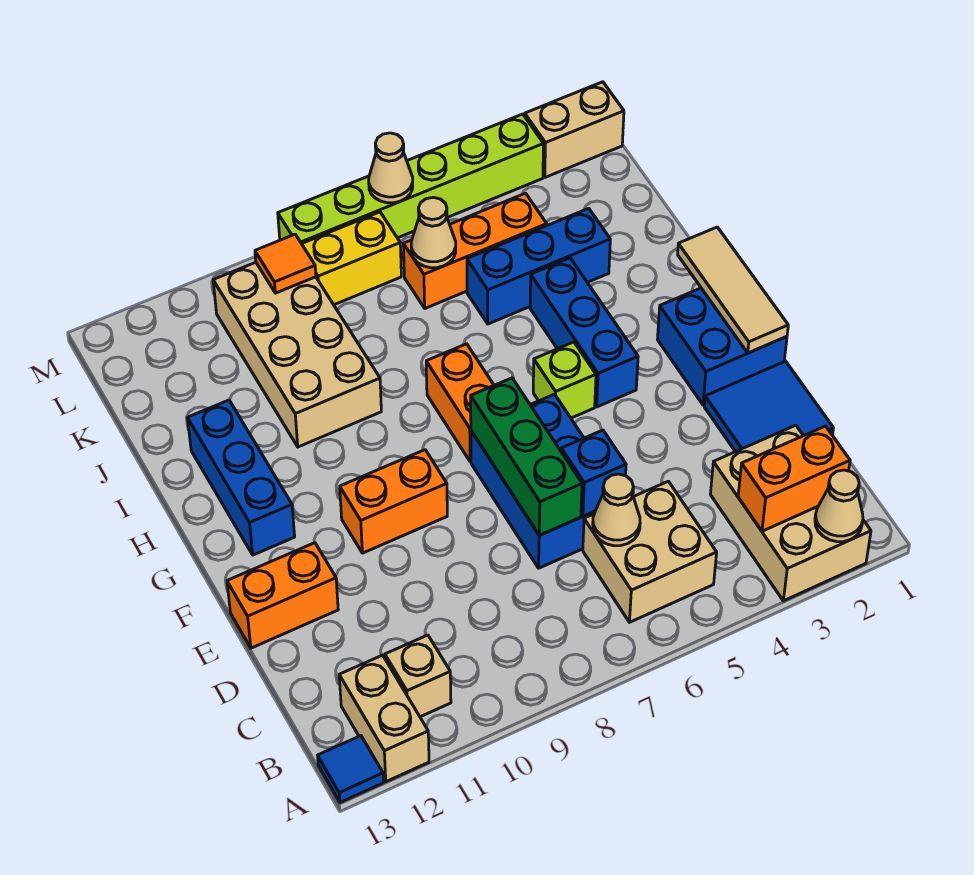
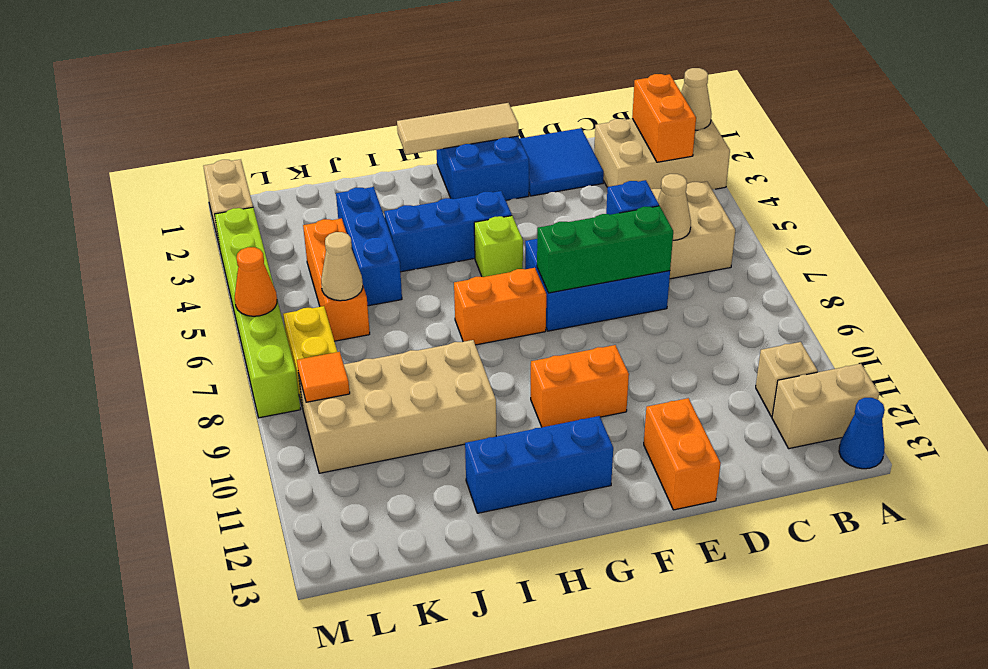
blue tile A13 level 1 -> blue cone A13 level 1
orange brick F9:F10 level 1 -> orange brick F10:G10 level 1
tan cone M6 level 2 -> orange cone M6 level 2

